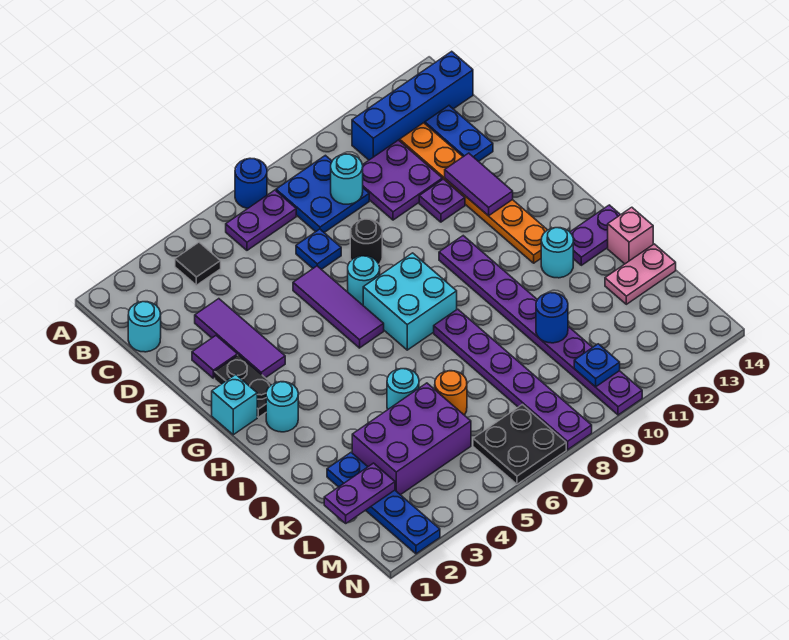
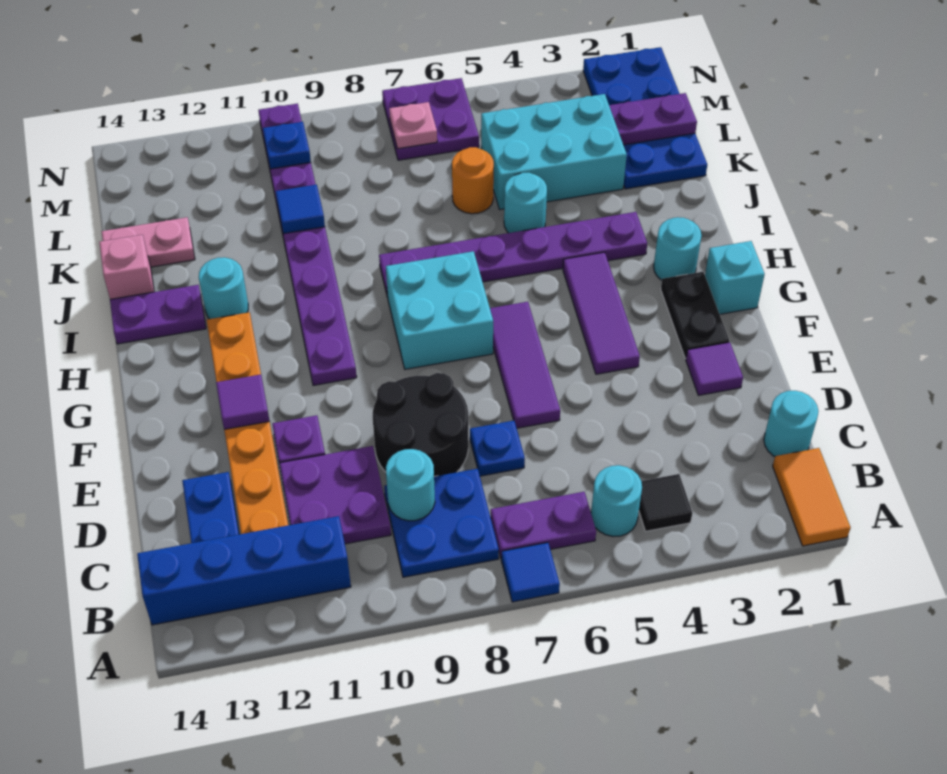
none -> orange tile A1:B1 level 1
blue round brick A7 level 1 -> blue tile A7 level 1
purple tile D3:F3 level 1 -> purple tile F4:H4 level 1
black round brick E8 level 1 -> black round brick D8:E9 level 1
purple tile E12:F12 level 2 -> purple tile F12 level 2
cyan round brick F7 level 1 -> cyan round brick B5 level 1
purple plate I8:N8 level 1 -> purple plate I3:I8 level 1
blue plate K2:N2 level 1 -> blue plate K1:N2 level 1
purple brick K3:L5 level 1 -> cyan brick K3:L5 level 1
blue round brick K10 level 2 -> blue tile K10 level 2
black plate M6:N7 level 1 -> purple plate M6:N7 level 1
none -> pink plate M7 level 2

